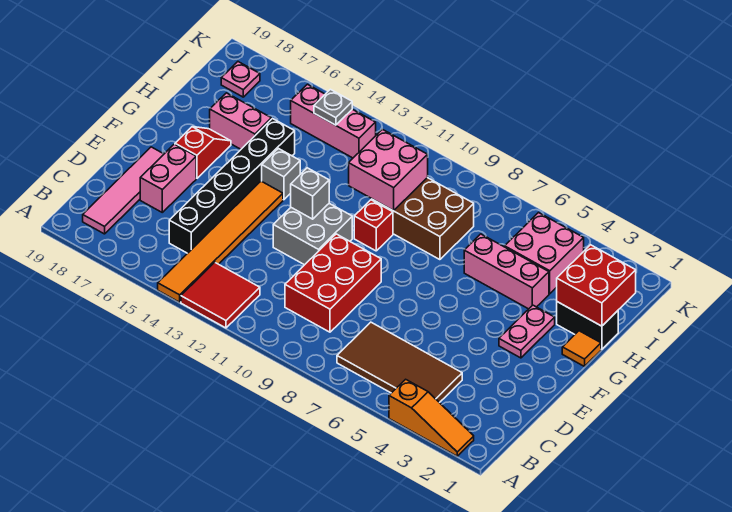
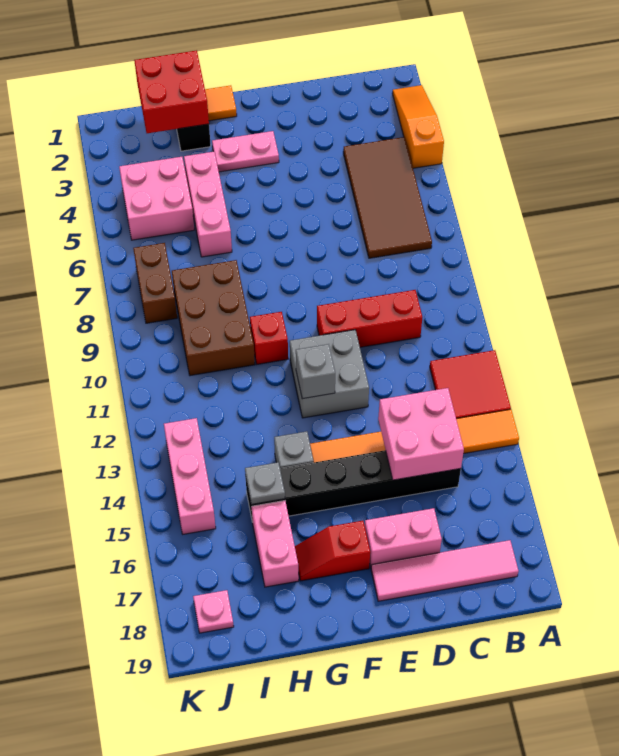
red brick C9:E10 level 1 -> red brick C10:E10 level 1
pink brick H10:I11 level 2 -> pink brick C14:D15 level 2
none -> brown brick J7:J8 level 1
grey plate J14 level 2 -> grey plate H15 level 2

